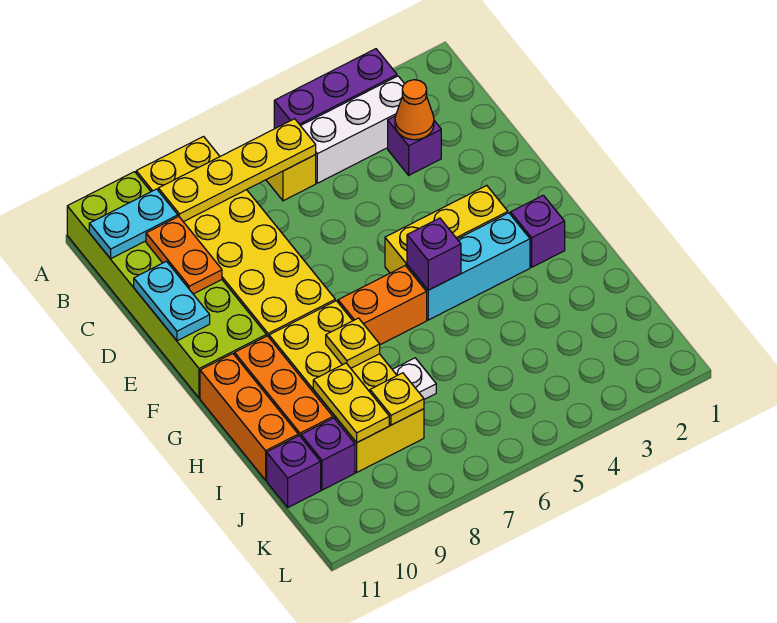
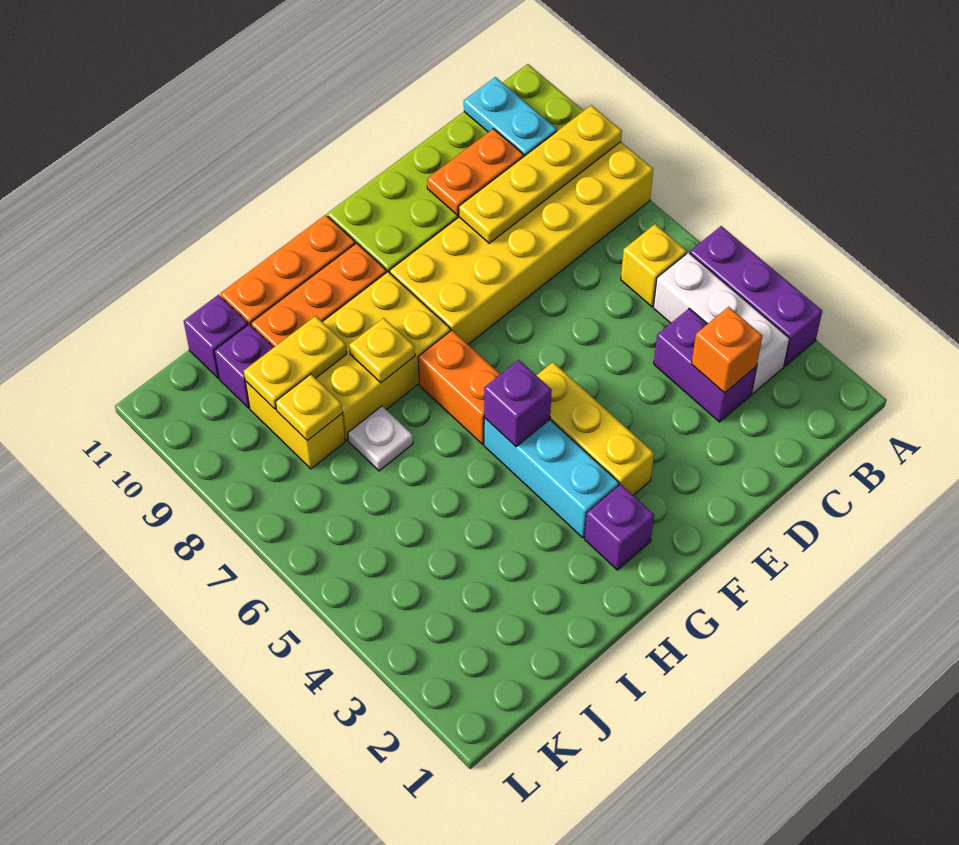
yellow plate B6:B9 level 2 -> yellow plate A9:D9 level 2
purple brick C3 level 1 -> purple brick C3:C4 level 1
orange cone C3 level 2 -> orange brick C3 level 2
cyan plate D11:E11 level 2 -> none

